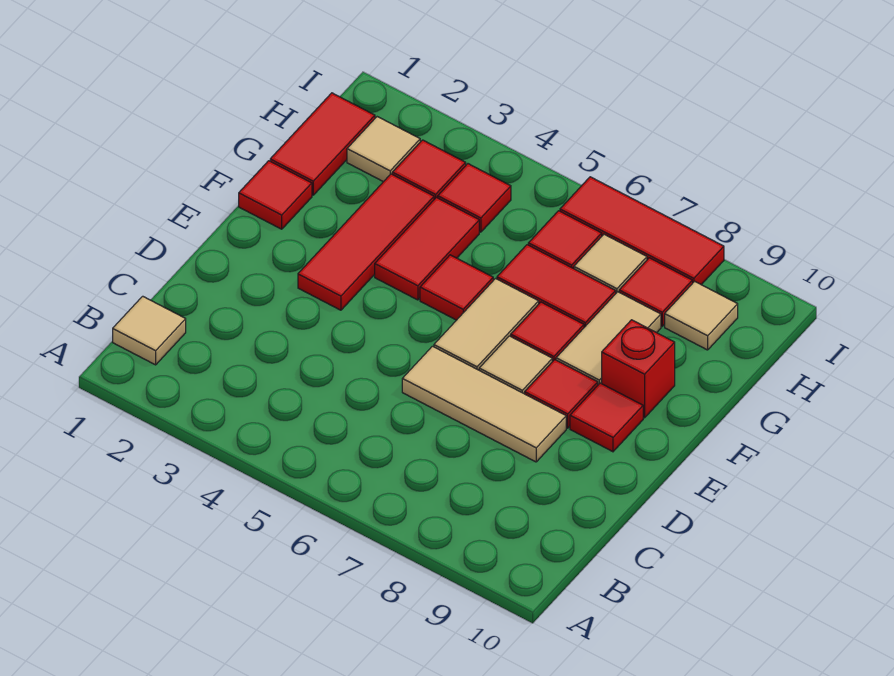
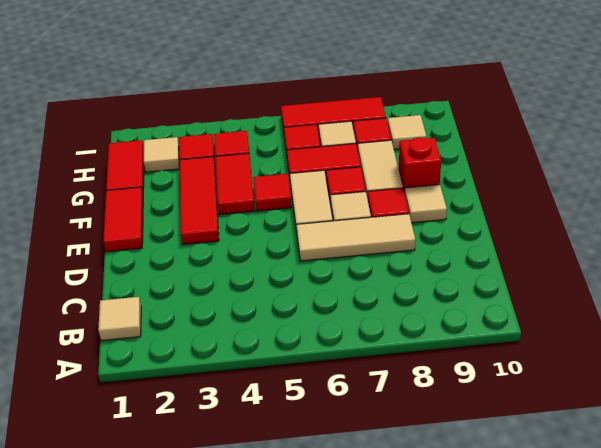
red tile E9 level 1 -> tan tile E9 level 1
red tile F1 level 1 -> red tile E1:F1 level 1

